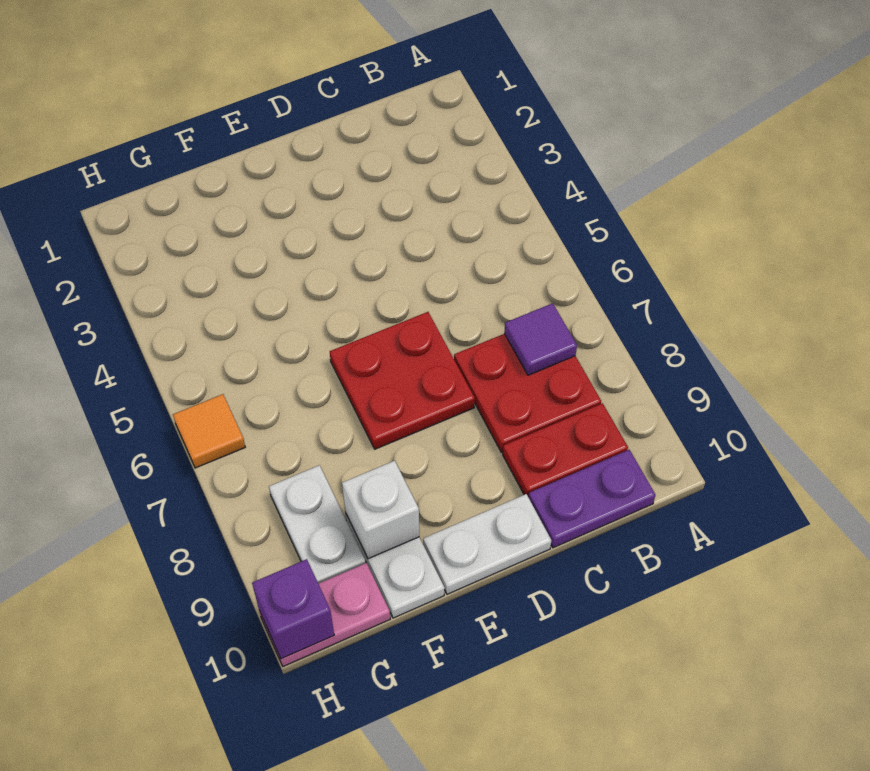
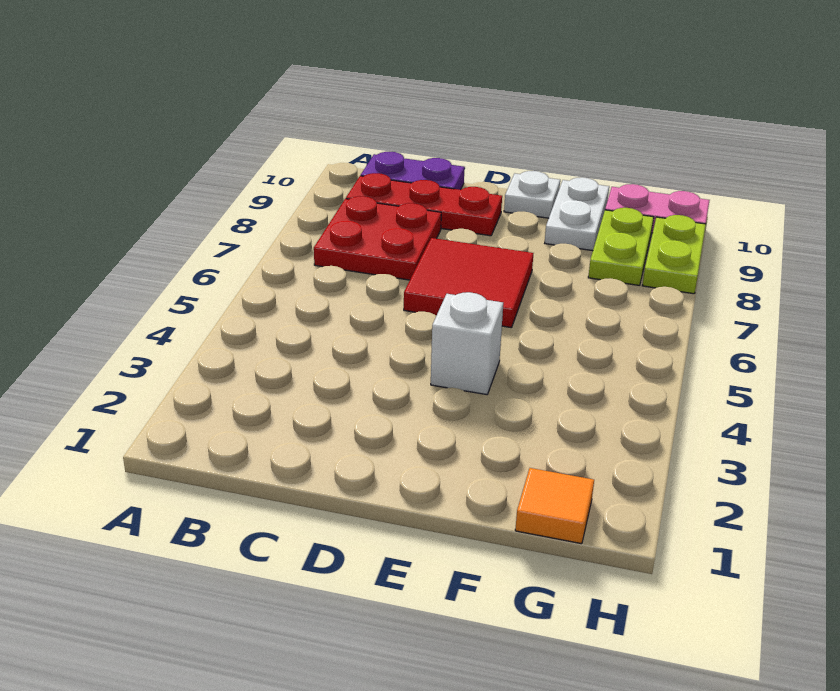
purple tile B7 level 2 -> none
red plate B9:C9 level 1 -> red plate B9:D9 level 1
red plate D6:E7 level 1 -> red tile D6:E7 level 1
white plate D10:E10 level 1 -> white plate E10 level 1
white brick F9 level 2 -> white brick E4 level 1
white plate G8:G9 level 1 -> lime plate G8:G9 level 1
orange tile H6 level 1 -> orange tile G1 level 1
none -> lime plate H8:H9 level 1
purple brick H10 level 2 -> none

